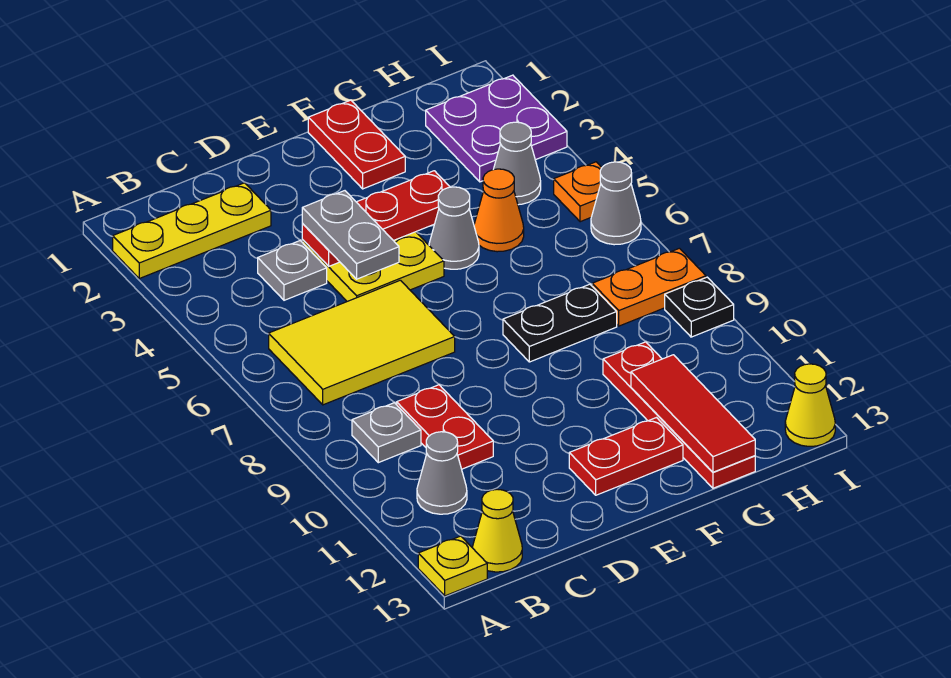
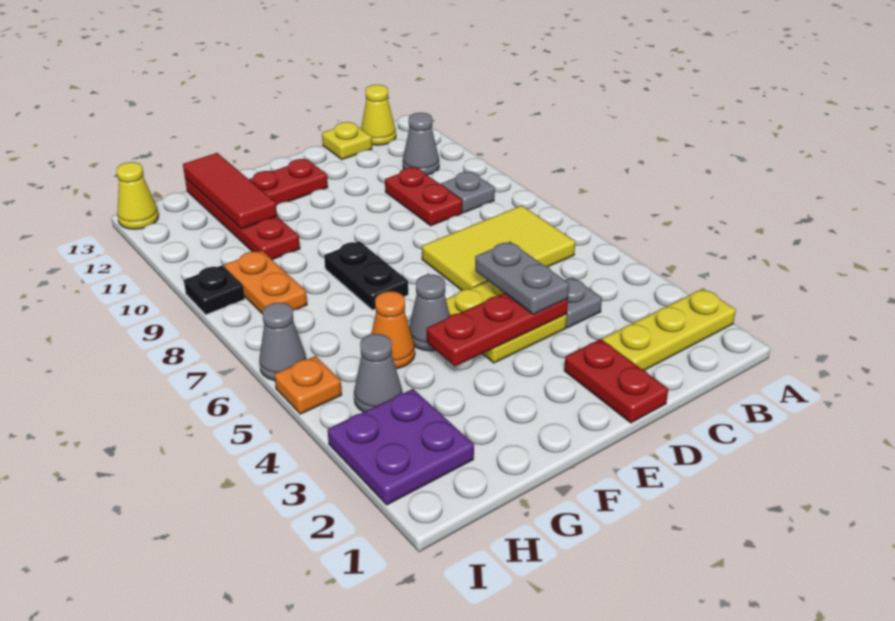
yellow plate A13 level 1 -> yellow plate C13 level 1
red plate F1:F2 level 1 -> red plate D1:D2 level 1
black plate F8:G8 level 1 -> black plate F7:F8 level 1
orange plate H8:I8 level 1 -> orange plate H8:H9 level 1

